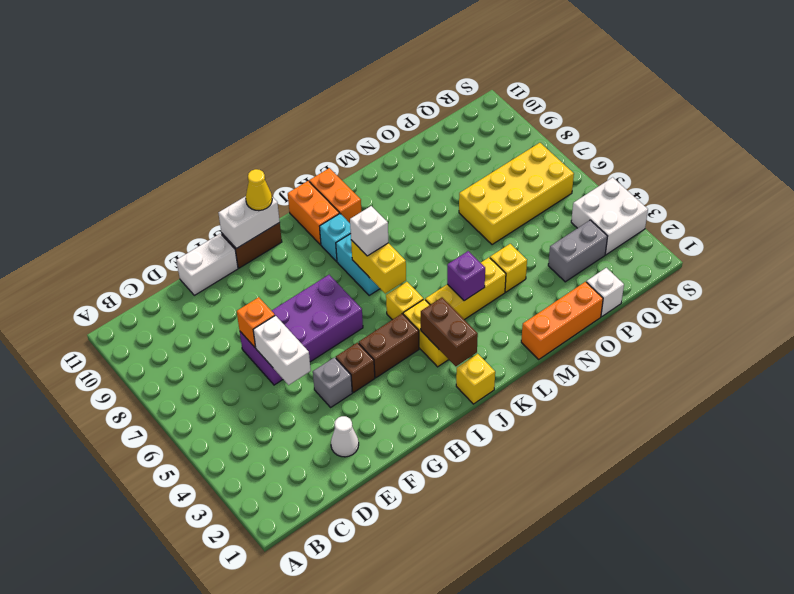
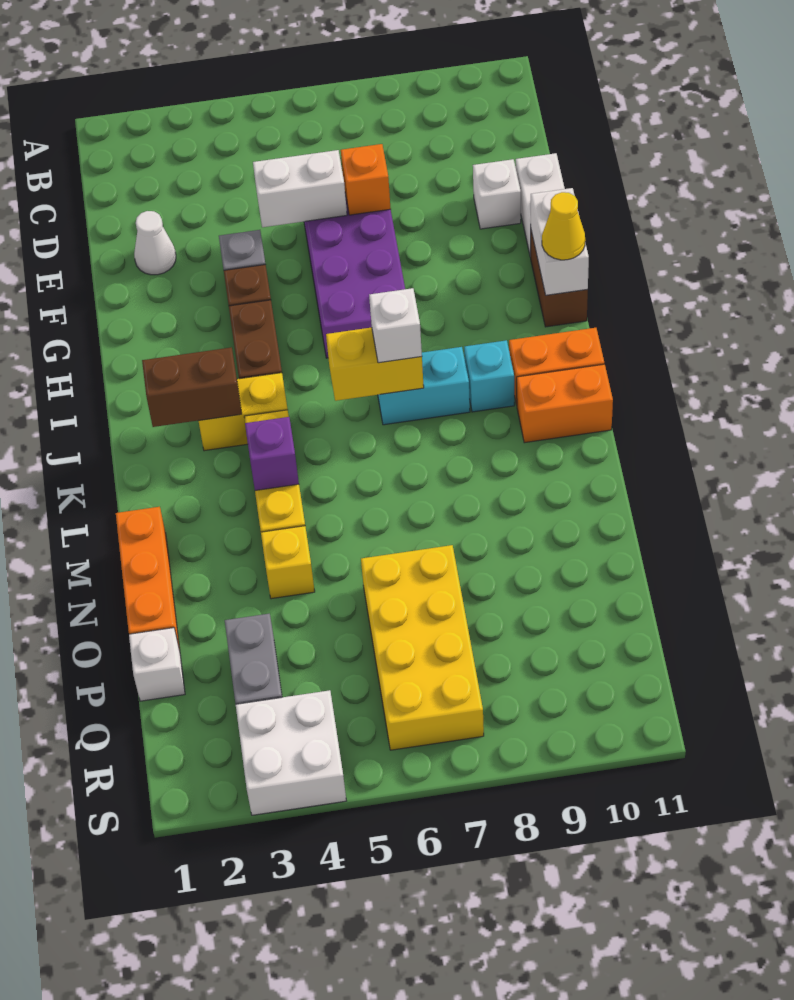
none -> white brick E10 level 1
yellow brick J1 level 1 -> none
yellow brick J5 level 1 -> none

